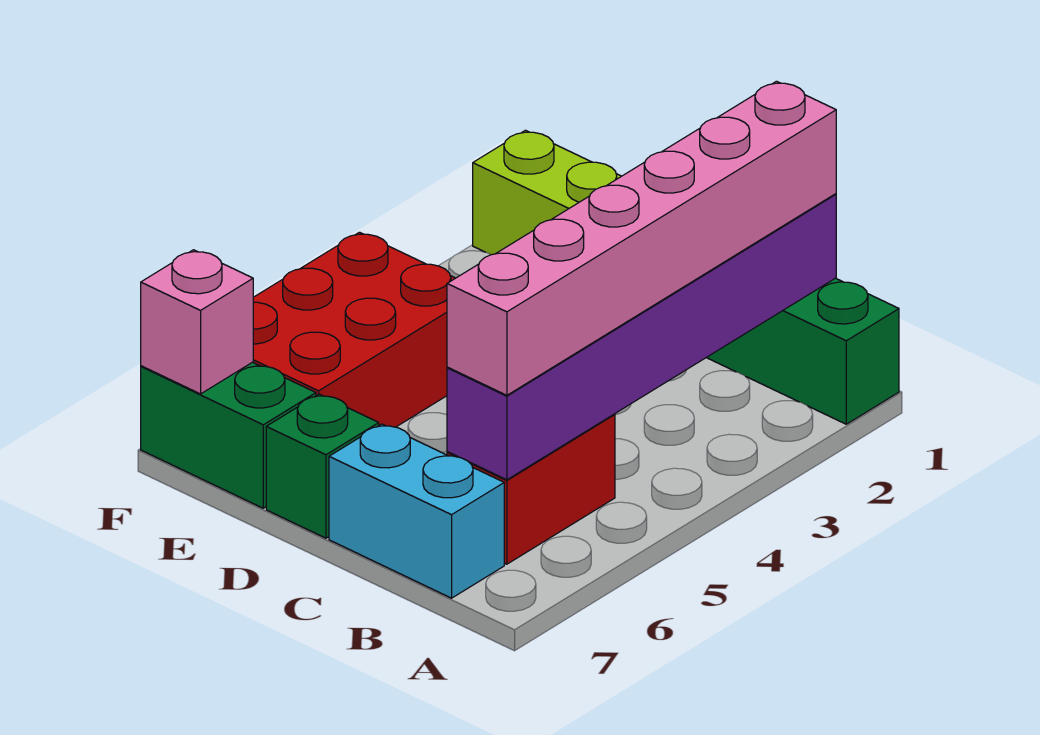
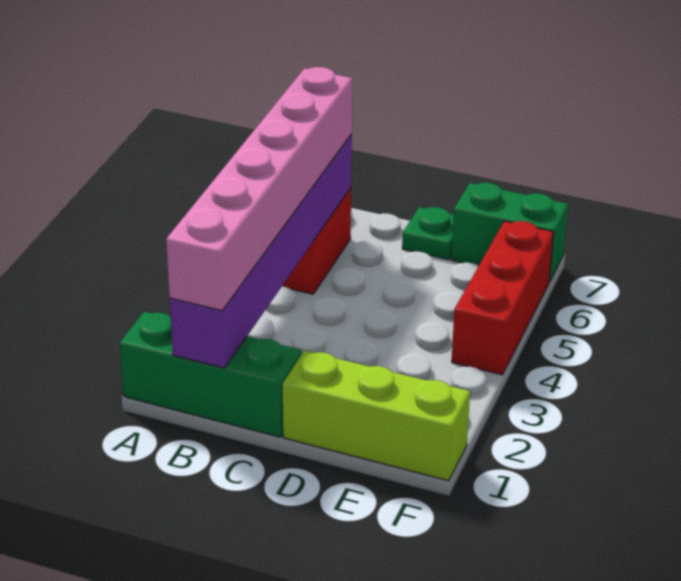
cyan brick B7:C7 level 1 -> none
green brick D7 level 1 -> green plate D7 level 1
red brick E4:F6 level 1 -> red brick F4:F6 level 1
pink brick F7 level 2 -> none

